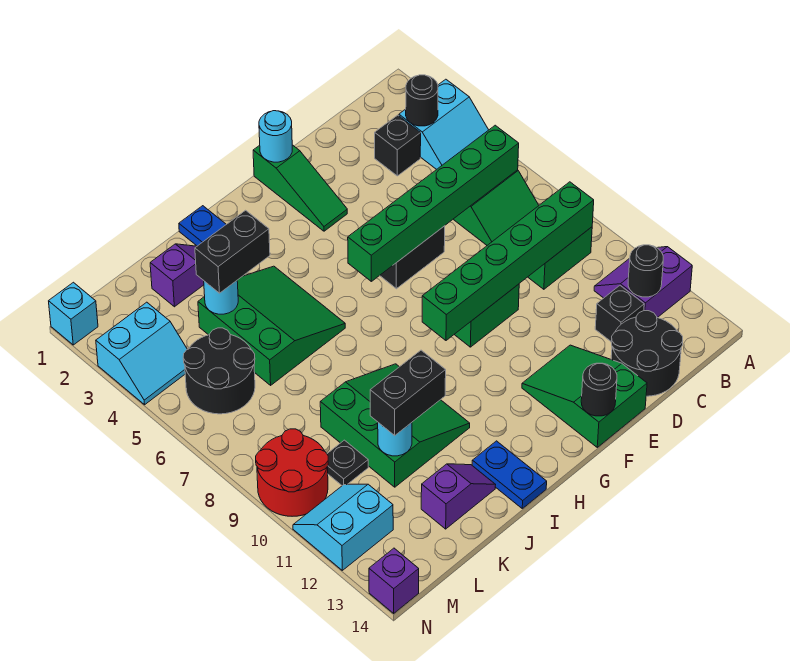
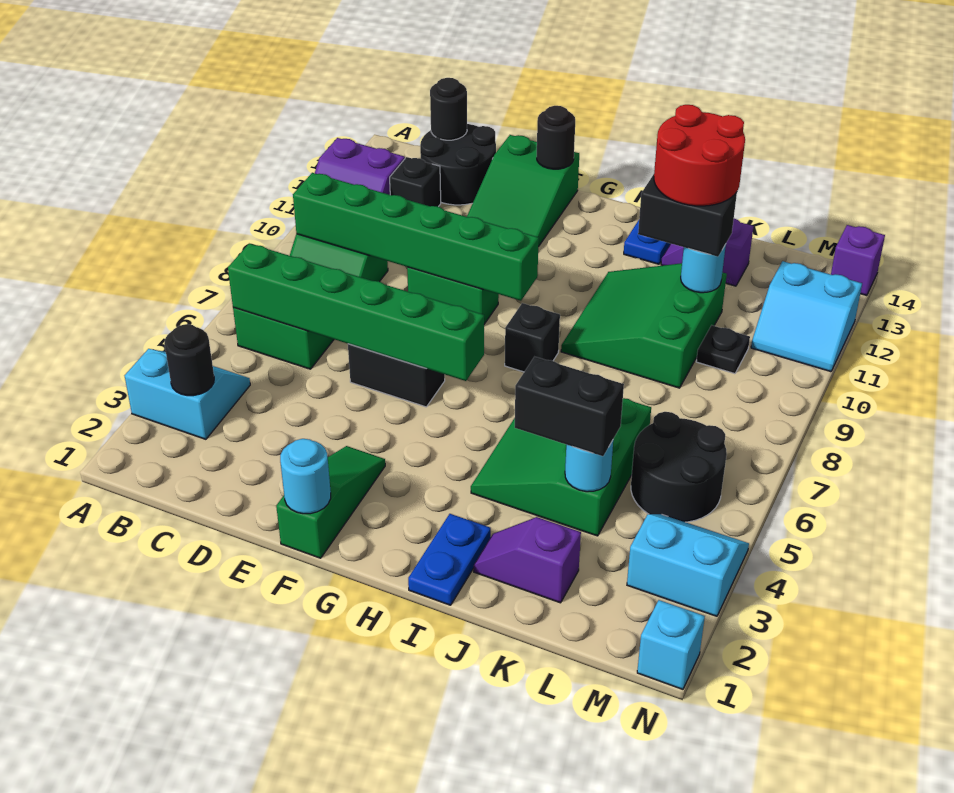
black round brick B12 level 2 -> black round brick C14 level 2
black brick C3 level 1 -> black brick H8 level 1
red round brick M9:N10 level 1 -> red round brick J11:K12 level 4

